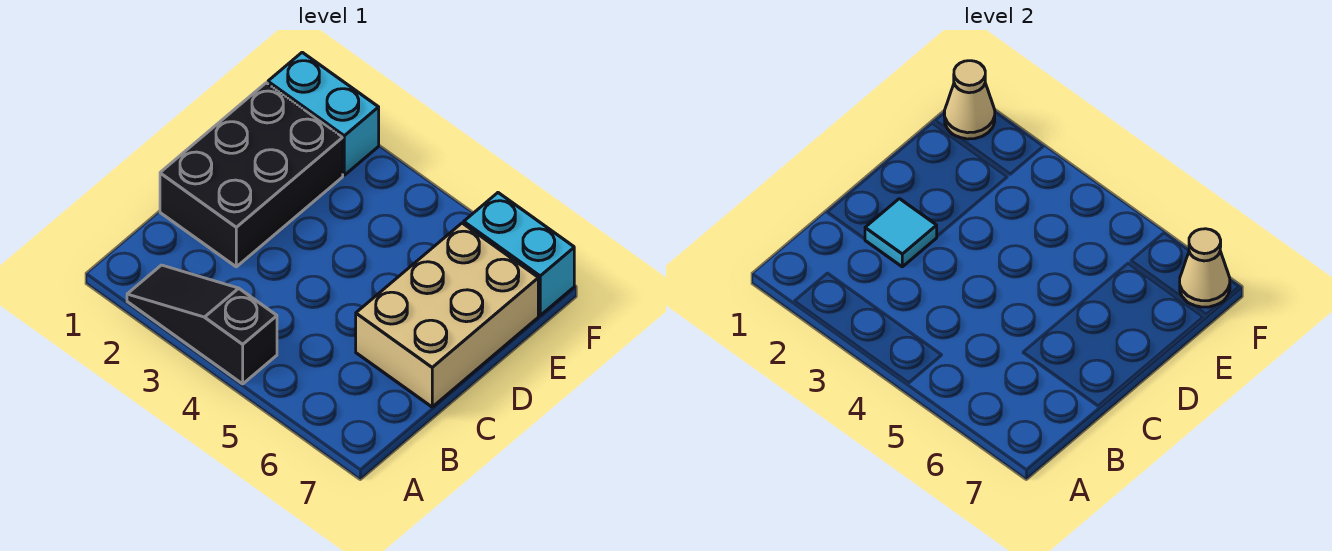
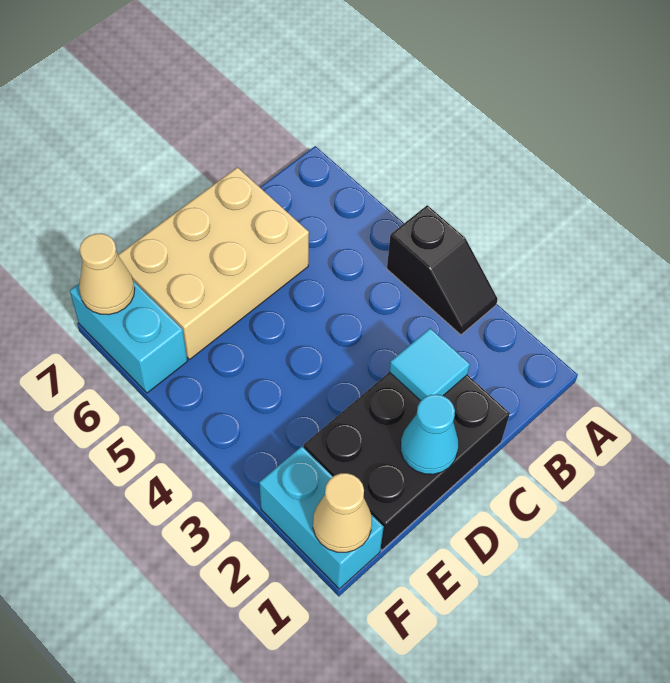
black slope A2:A4 level 1 top 4 -> black slope A3:A4 level 1 top 4
none -> cyan cone D1 level 2

